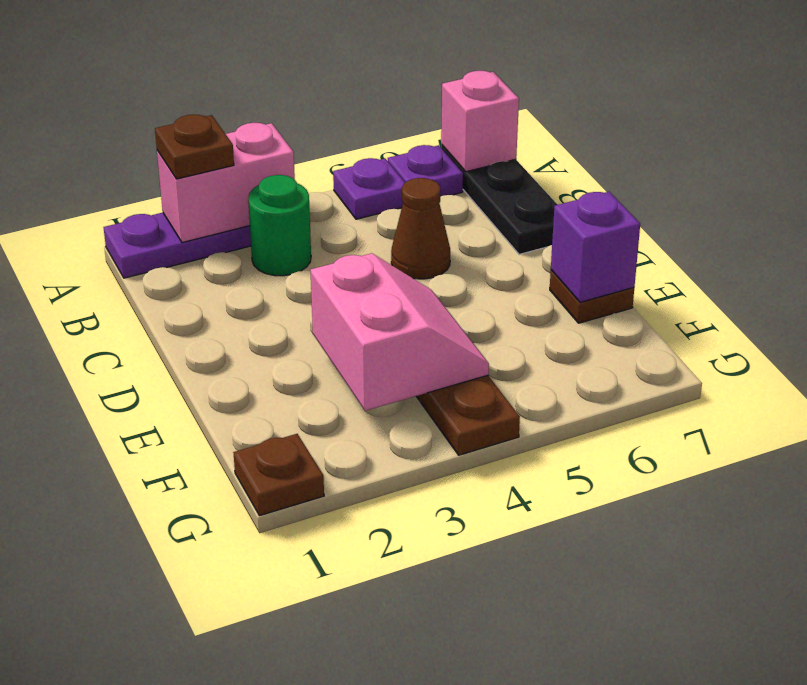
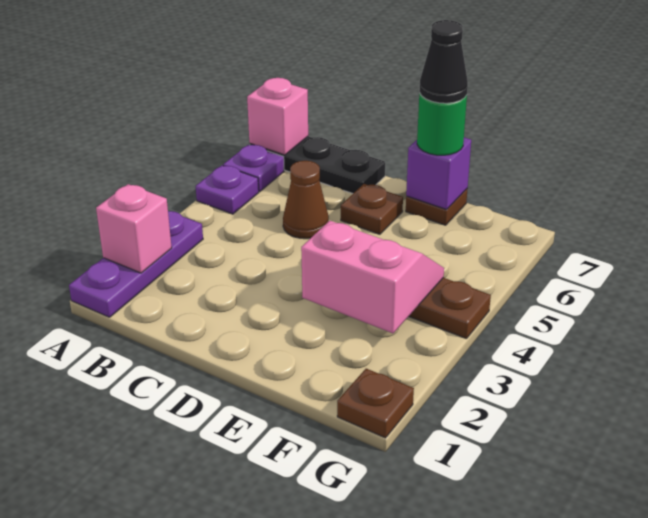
pink brick A2:A3 level 2 -> pink brick A2 level 2
brown plate A2 level 3 -> brown plate D6 level 1
green round brick B3 level 1 -> green round brick E7 level 3
none -> black cone E7 level 4

